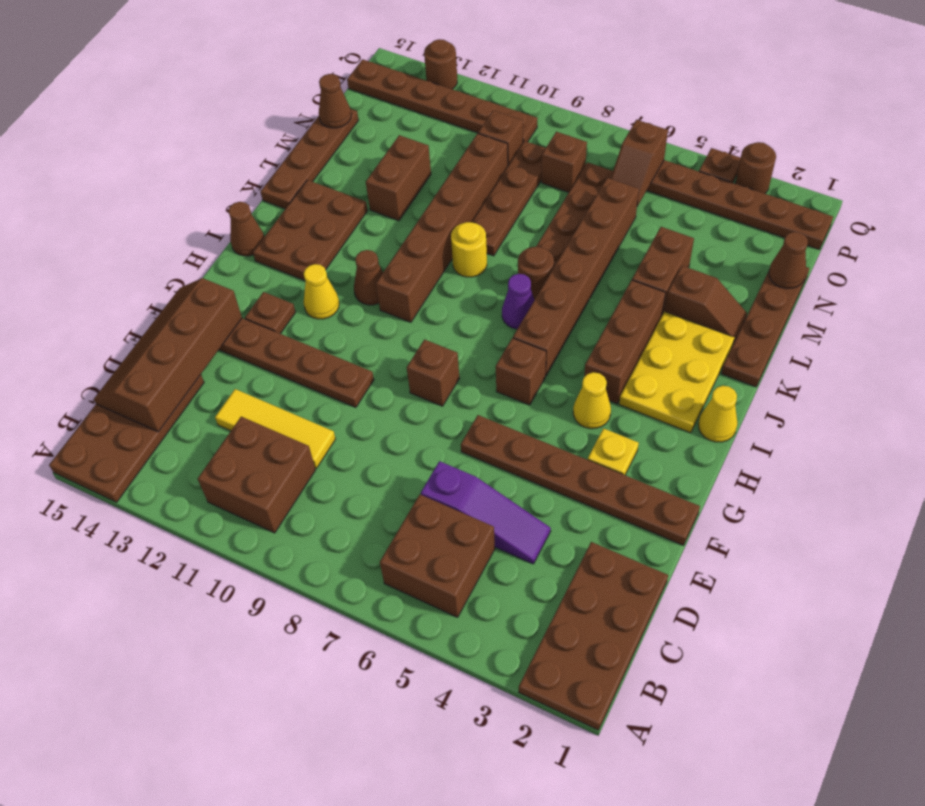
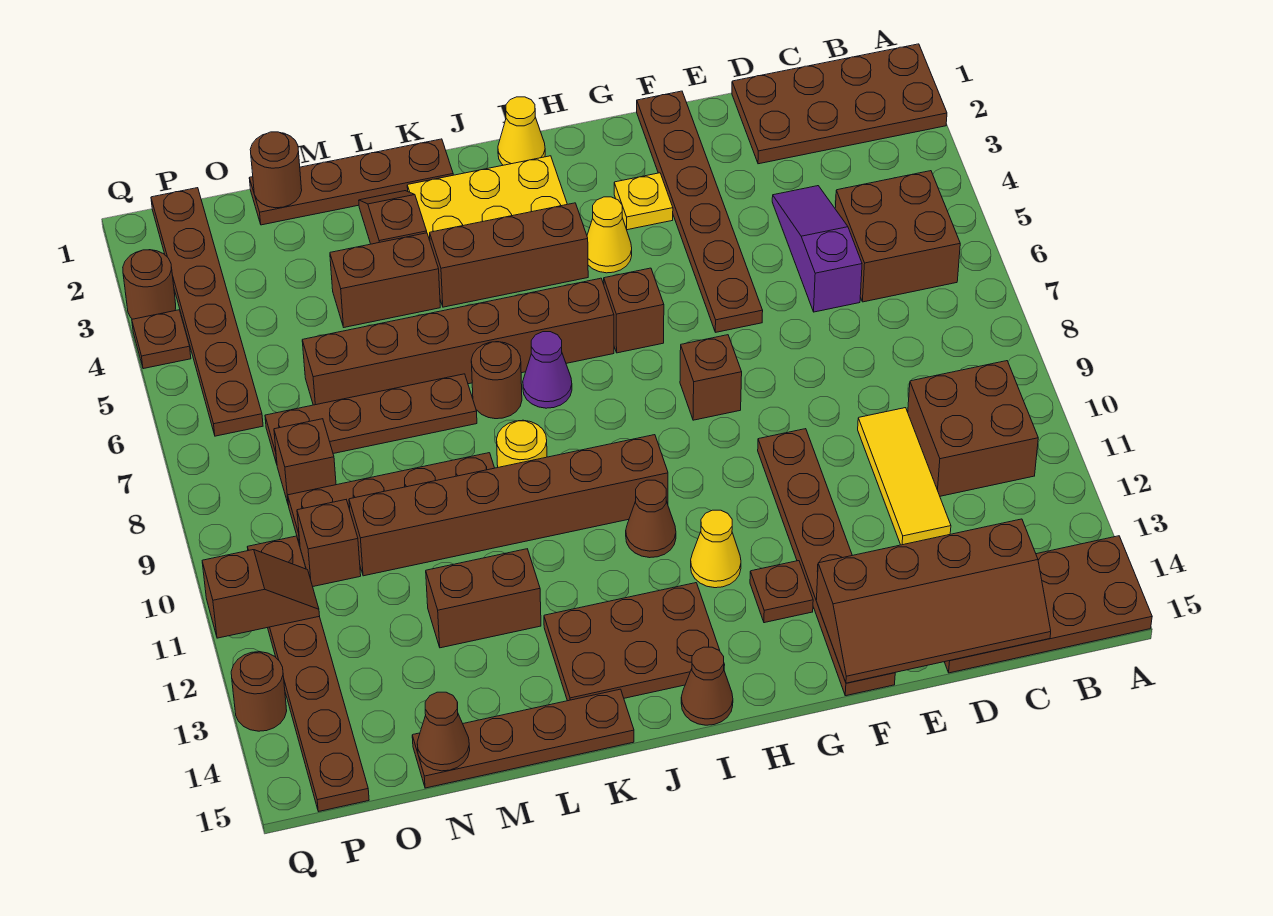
brown cone N1 level 2 -> brown round brick N1 level 2
brown slope O6:P6 level 2 top P -> brown slope P11:Q11 level 2 top Q

